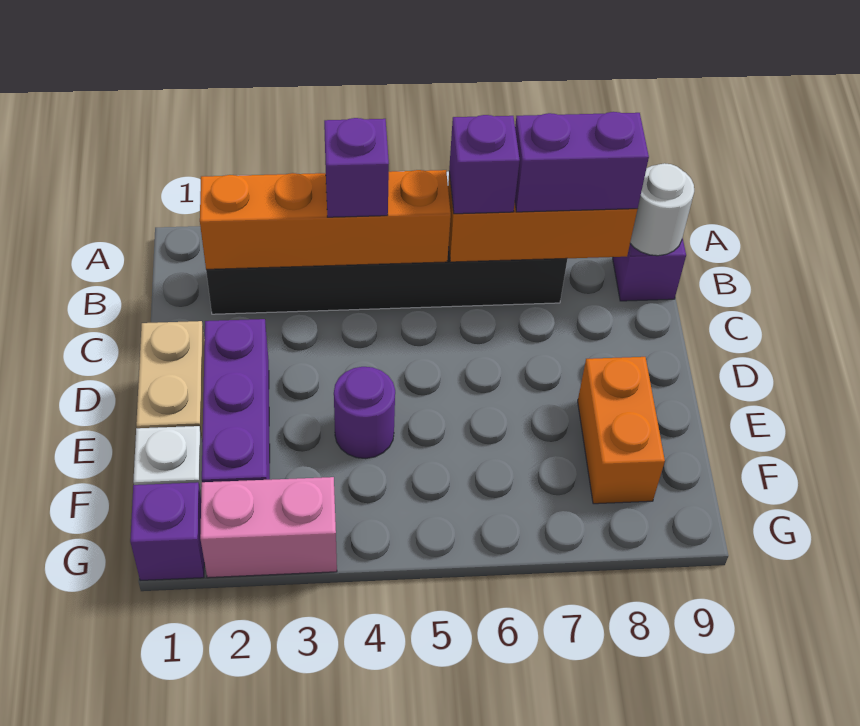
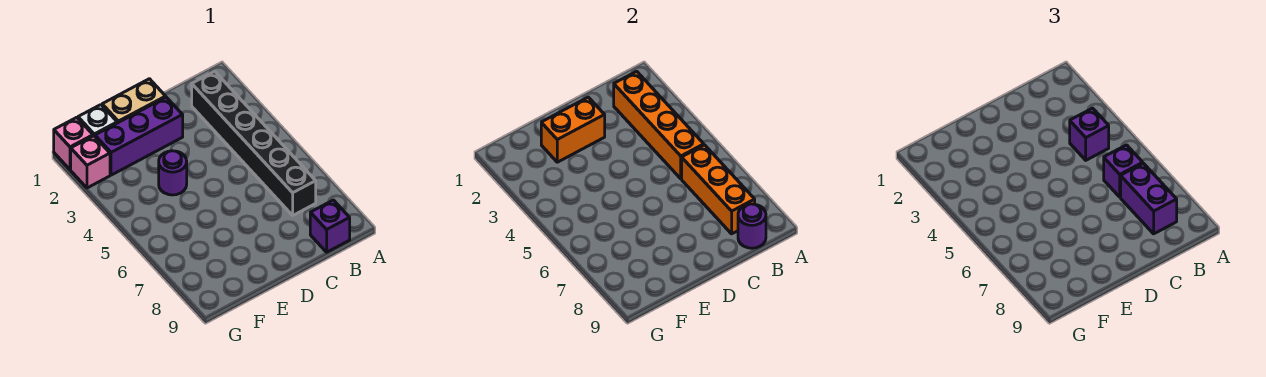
white round brick B9 level 2 -> purple round brick B9 level 2
orange brick E8:F8 level 1 -> orange brick D2:E2 level 2
purple brick G1 level 1 -> pink brick G1 level 1
pink brick G2:G3 level 1 -> pink brick G2 level 1

